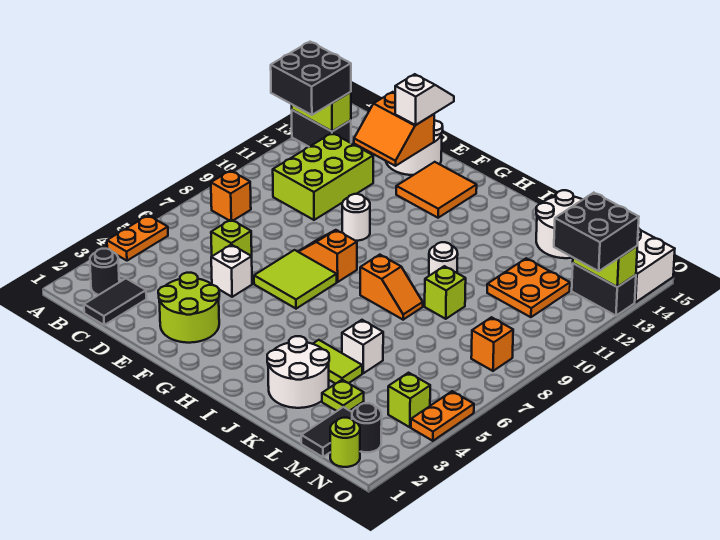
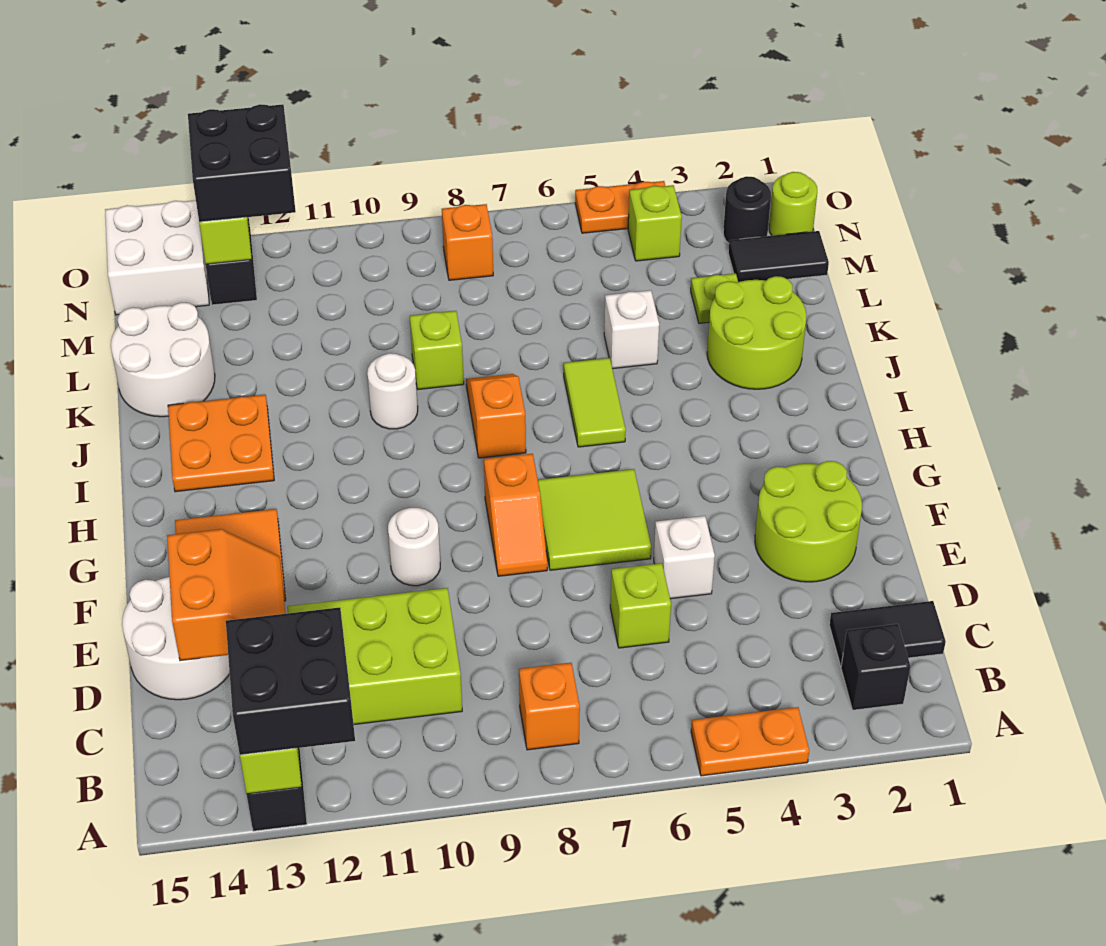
black round brick B2 level 1 -> black brick B2 level 1
white slope E14:E15 level 3 top 14 -> none
white round brick J2:K3 level 1 -> lime round brick J2:K3 level 1
lime tile J4:K4 level 1 -> lime tile I6:J6 level 1
orange plate L11:M12 level 1 -> orange plate I13:J14 level 1

